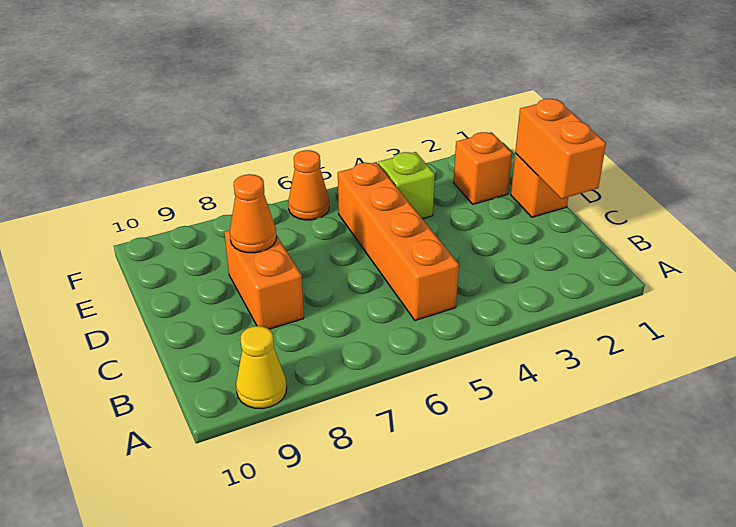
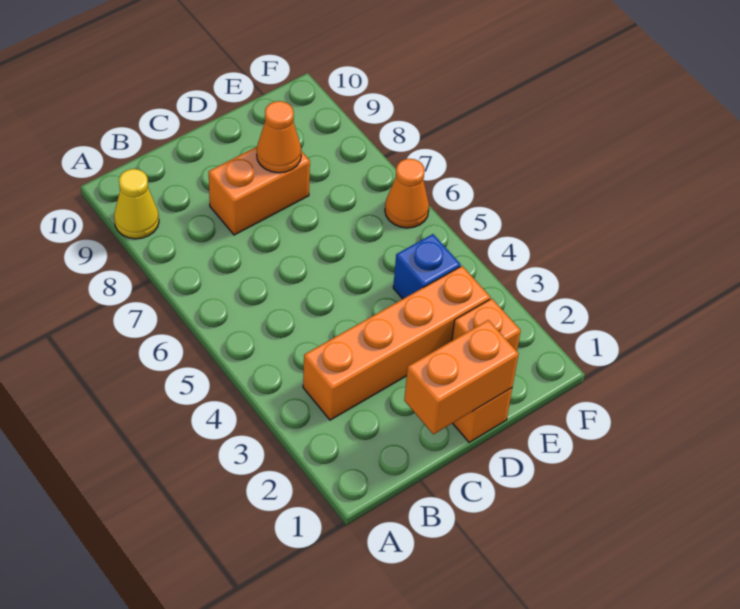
orange brick B5:E5 level 1 -> orange brick B3:E3 level 1
lime brick E4 level 1 -> blue brick E4 level 1

